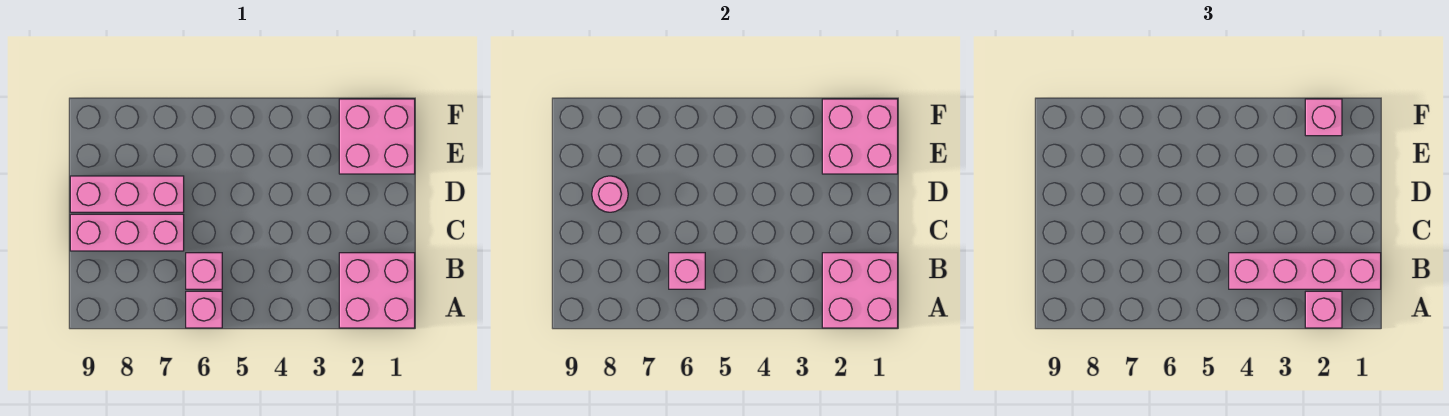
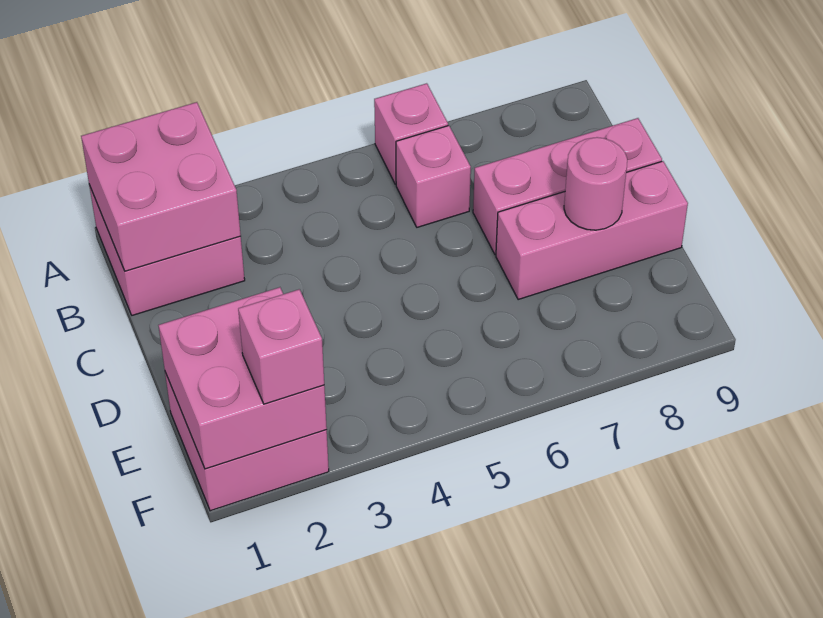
pink brick A2 level 3 -> none
pink brick B1:B4 level 3 -> none
pink brick B6 level 2 -> none

